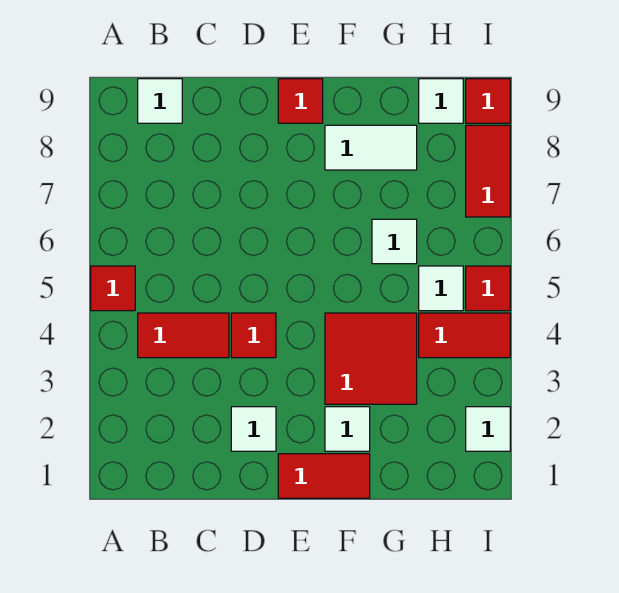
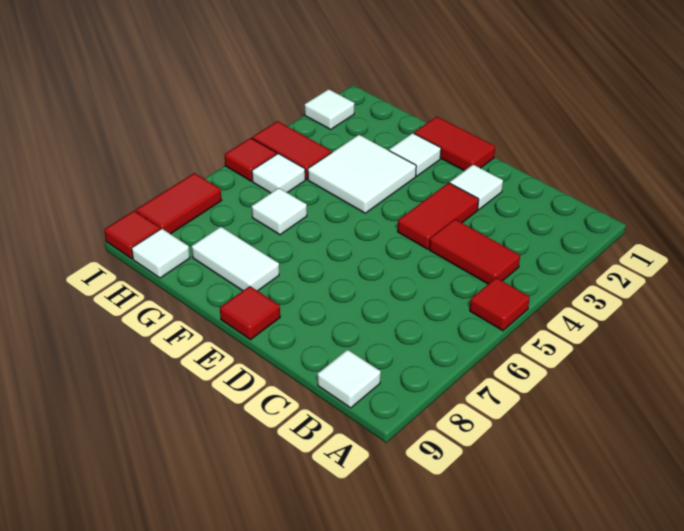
red tile D4 level 1 -> red tile D3:D4 level 1
red tile F3:G4 level 1 -> white tile F3:G4 level 1

